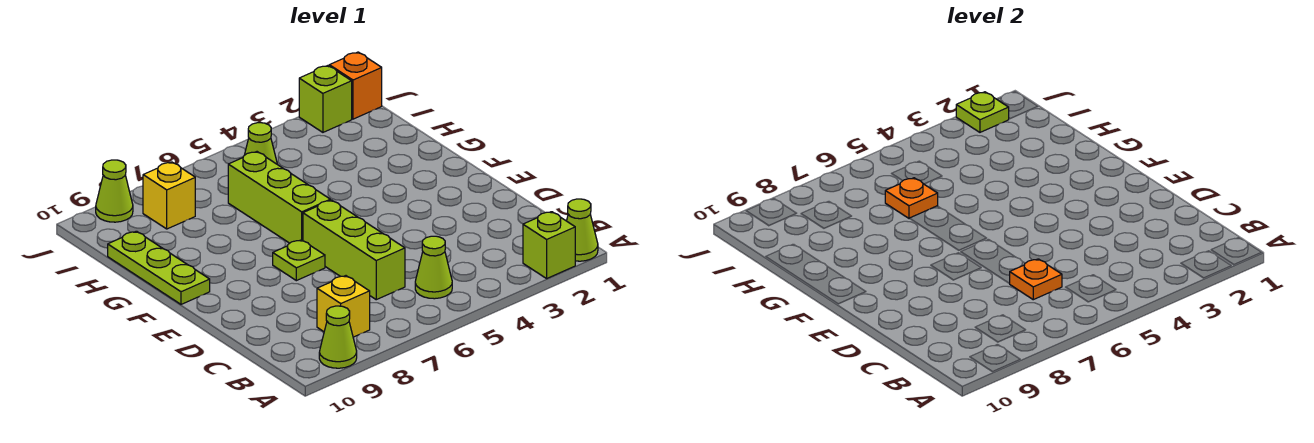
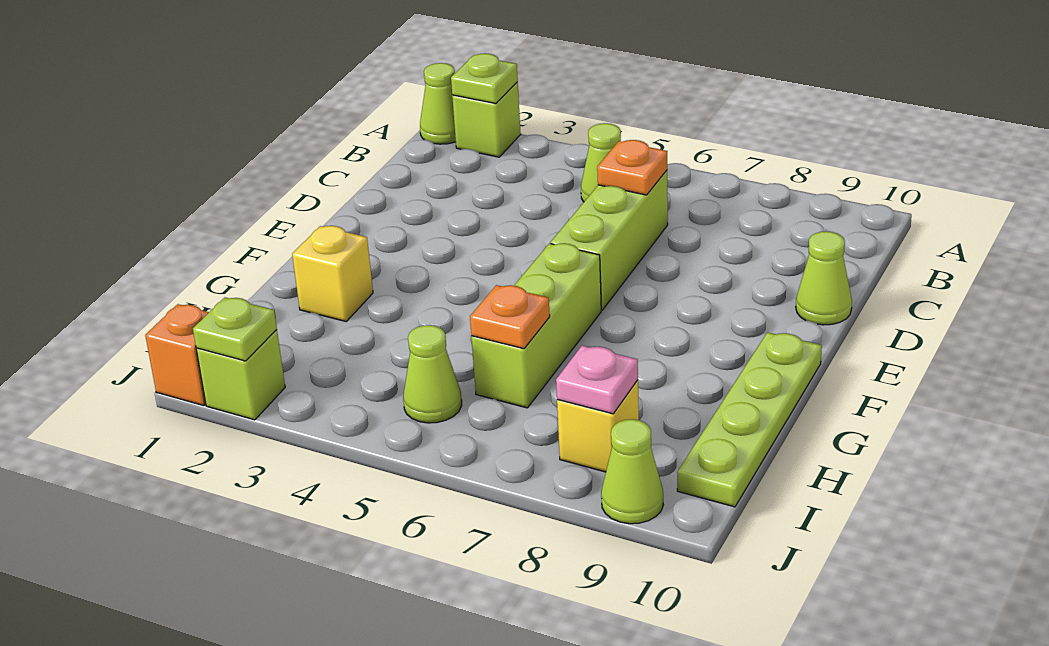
lime cone A9 level 1 -> lime cone D10 level 1
yellow brick B8 level 1 -> yellow brick G2 level 1
lime plate E7 level 1 -> lime plate A2 level 2
lime plate F10:H10 level 1 -> lime plate F10:I10 level 1
none -> pink plate I8 level 2

